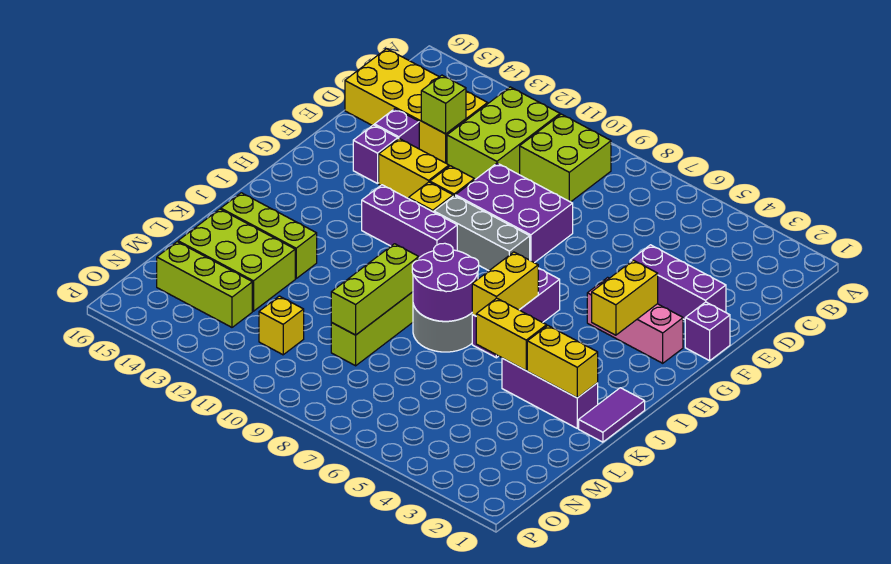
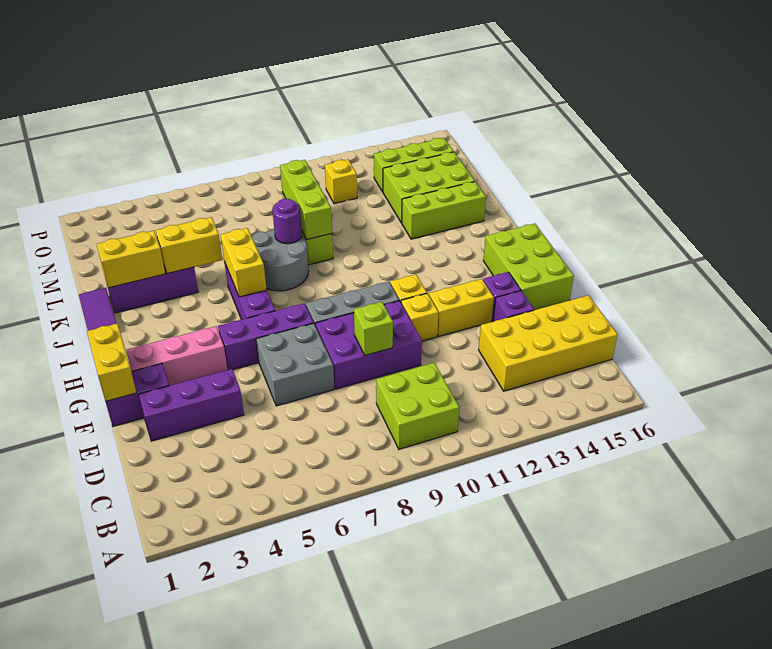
lime brick B11:D12 level 1 -> lime brick F15:H16 level 1
lime brick D13 level 2 -> lime brick E9 level 2
none -> grey brick E6:F7 level 1
purple brick F1 level 1 -> purple brick F1:F2 level 1
yellow brick G3:H3 level 2 -> yellow brick F1:G1 level 2
purple brick H10:H12 level 1 -> purple brick G5:G7 level 1
purple round brick J7:K8 level 2 -> purple round brick K8 level 2

